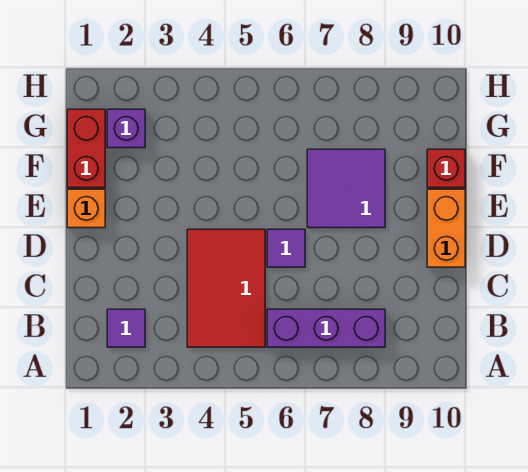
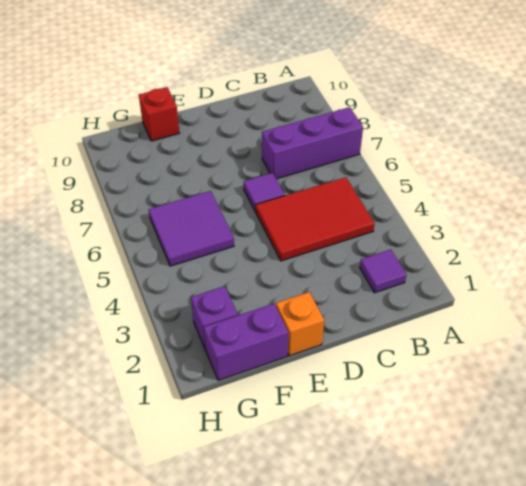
purple brick B6:B8 level 1 -> purple brick A7:C7 level 1
orange brick D10:E10 level 1 -> none
purple tile E7:F8 level 1 -> purple tile F5:G6 level 1
red brick F1:G1 level 1 -> purple brick F1:G1 level 1

